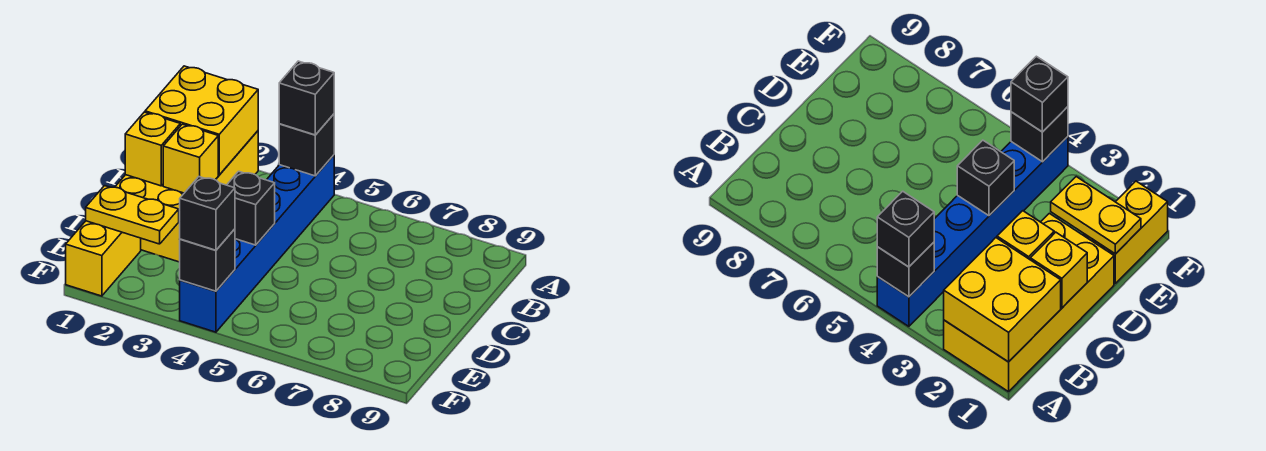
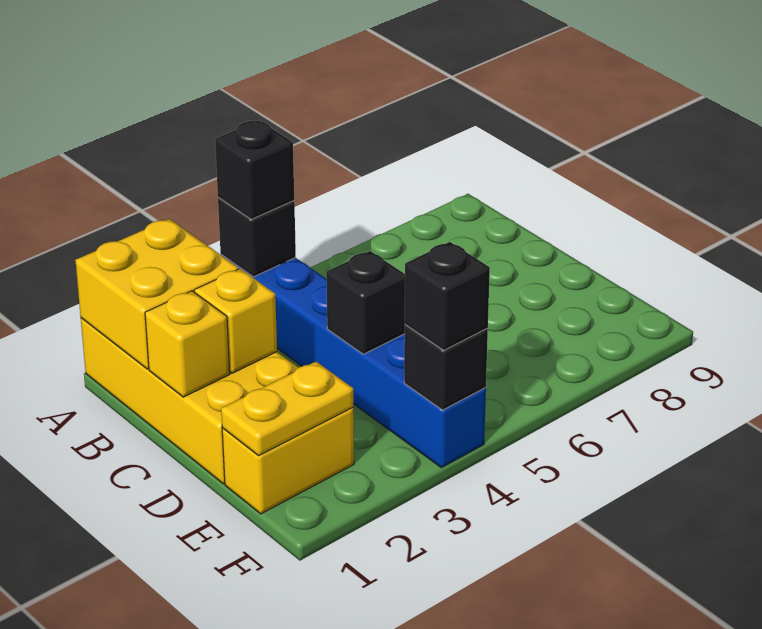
yellow brick E1:F1 level 1 -> yellow brick E1:E2 level 1

